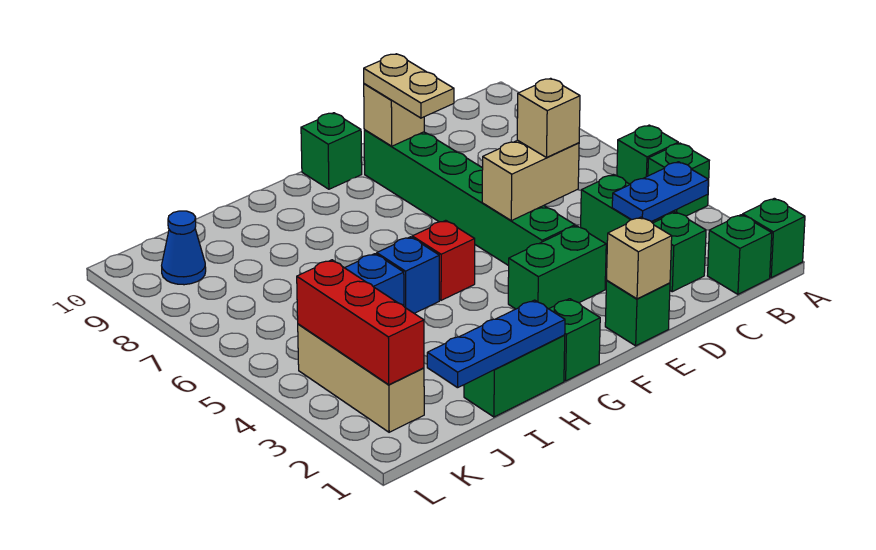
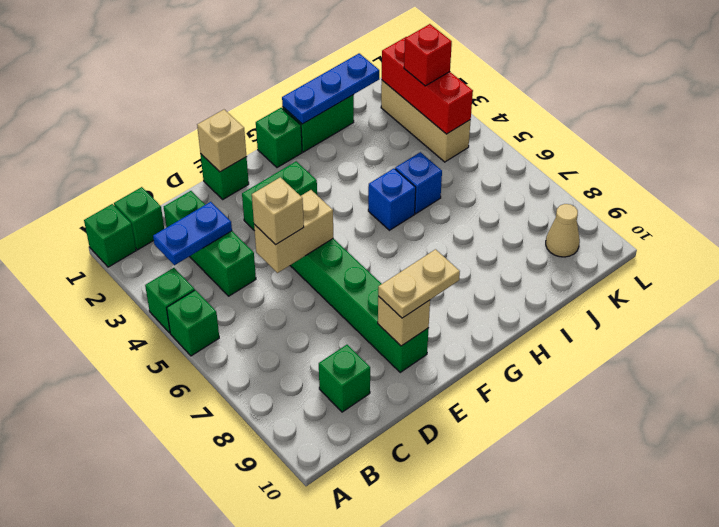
tan plate E8:E9 level 3 -> tan plate E9:F9 level 3
green brick F10 level 1 -> green brick C9 level 1
red brick G5 level 1 -> red brick K3 level 3
blue cone K9 level 1 -> tan cone K9 level 1

